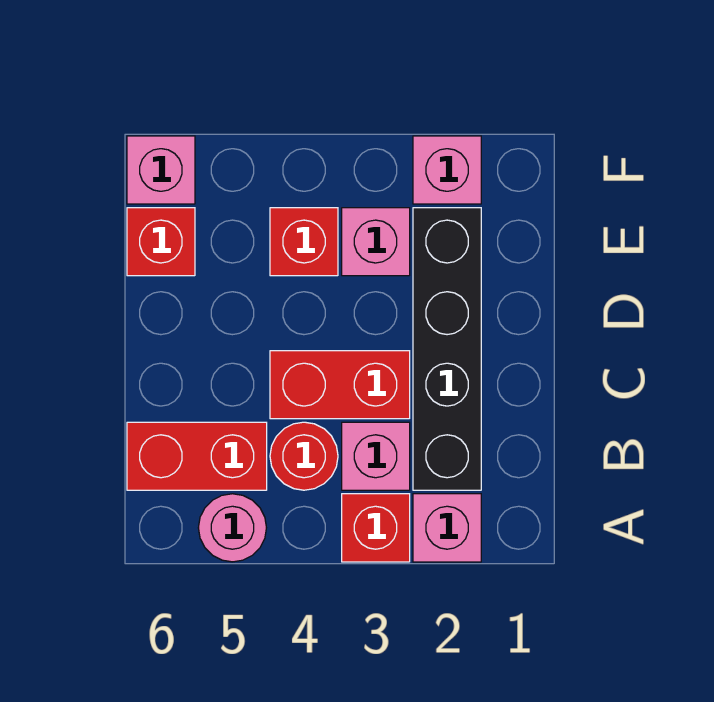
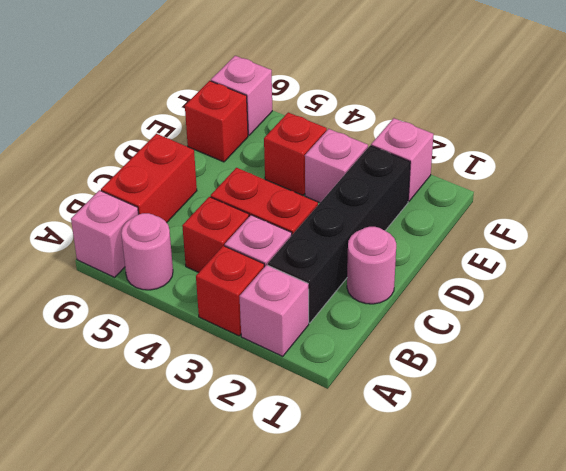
none -> pink brick A6 level 1
red round brick B4 level 1 -> red brick B4 level 1
red brick B5:B6 level 1 -> red brick B6:C6 level 1
none -> pink round brick C1 level 1

